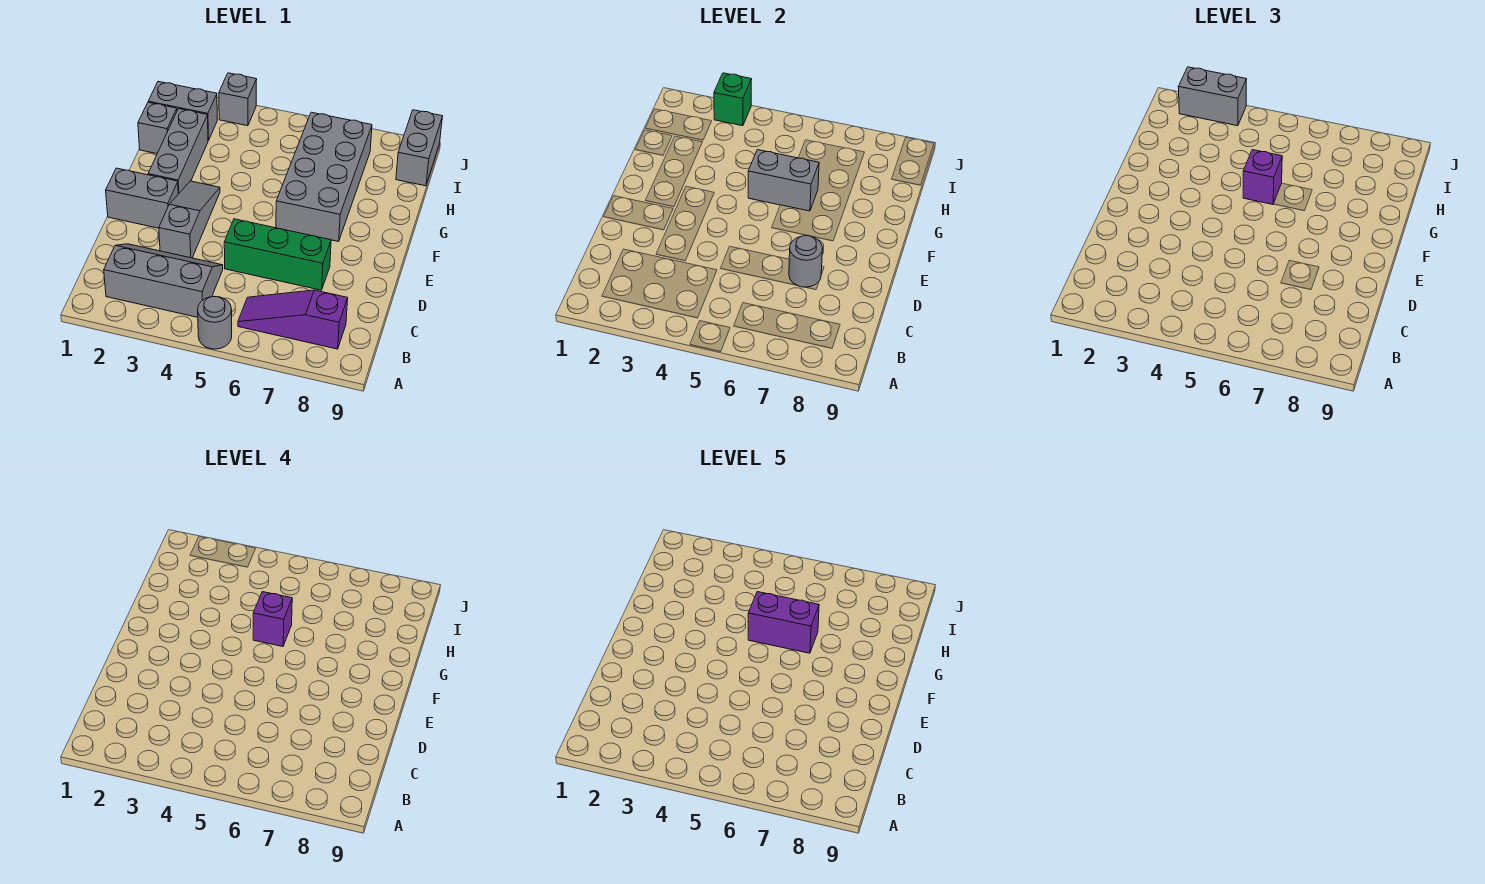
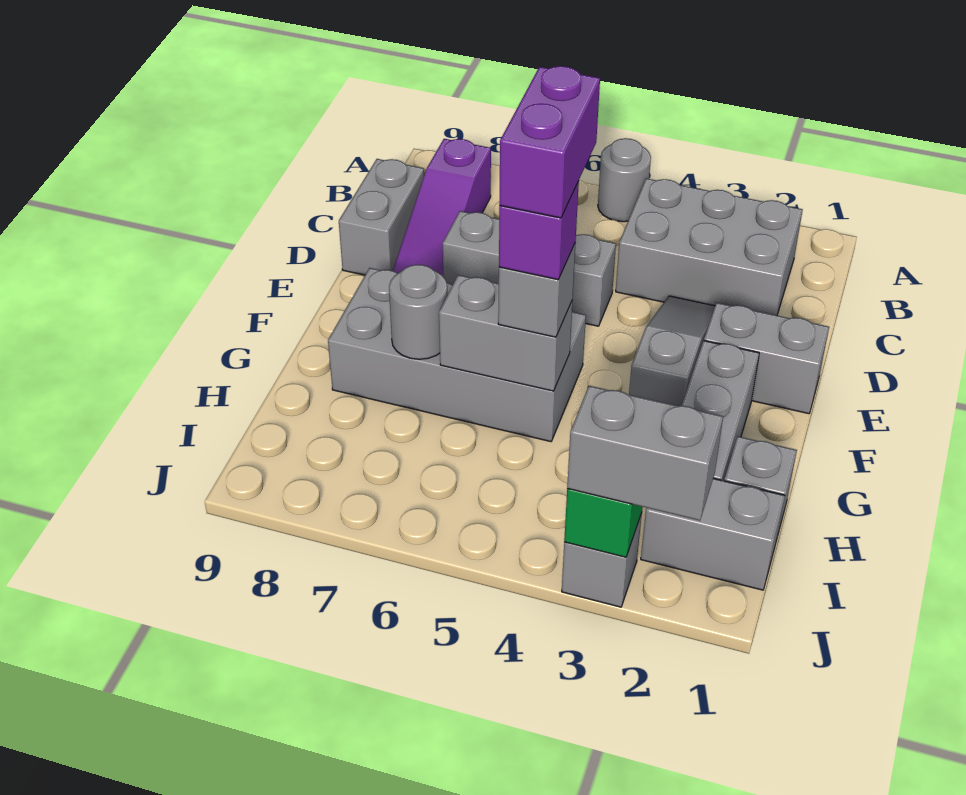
grey slope B2:C4 level 1 top B -> grey brick B2:C4 level 1
purple slope B6:B8 level 1 top 8 -> purple slope B8:D8 level 1 top B
grey slope D3:F3 level 1 top D -> grey slope D3:F3 level 1 top F
green brick D5:D7 level 1 -> grey brick D5:D7 level 1
grey round brick D7 level 2 -> grey round brick G7 level 2
grey brick F6:I7 level 1 -> grey brick F5:G8 level 1
purple brick G5 level 3 -> grey brick G5 level 3
purple brick G5:G6 level 5 -> purple brick F5:G5 level 5
grey brick I9:J9 level 1 -> grey brick C9:D9 level 1

